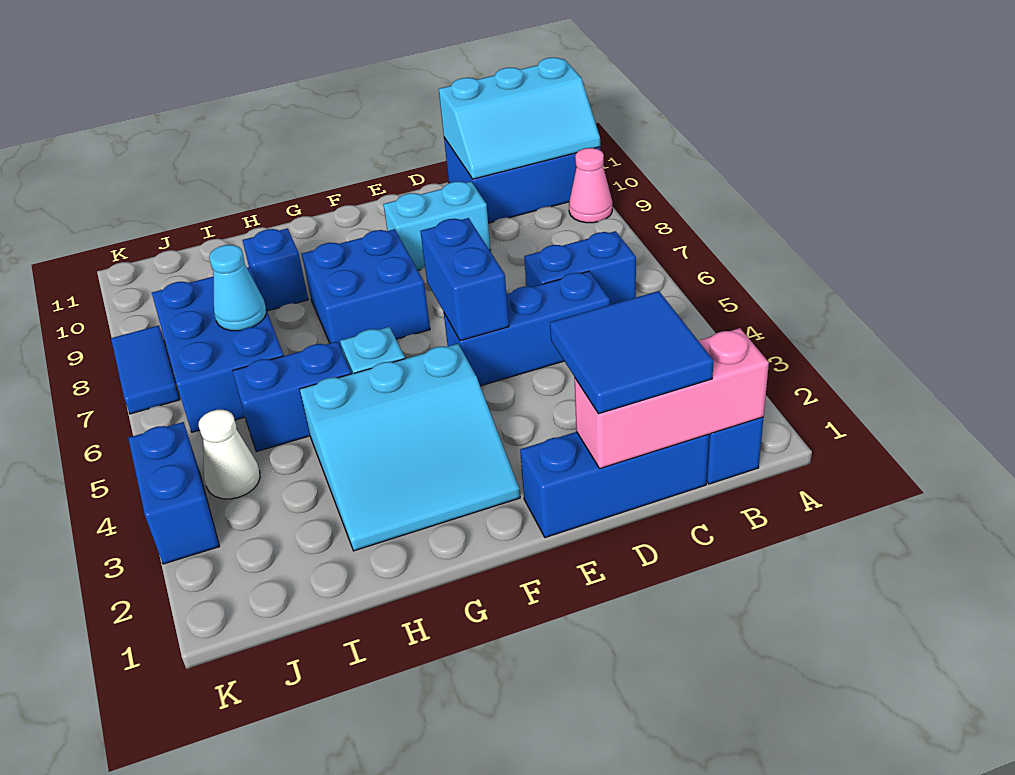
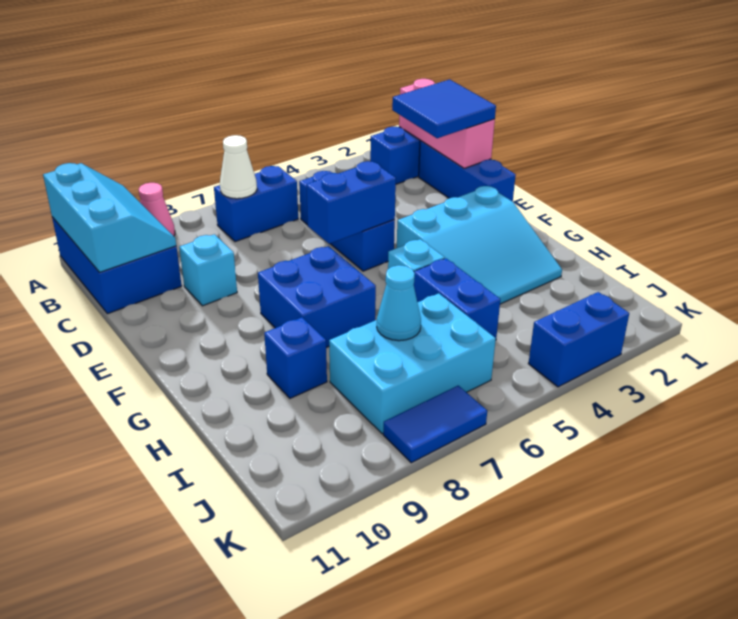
blue brick B6:C6 level 1 -> blue brick B6:B7 level 1
cyan brick D9:E9 level 1 -> cyan brick D9 level 1
cyan slope F2:H4 level 1 top 4 -> cyan slope F2:H4 level 1 top F
blue brick I6:J8 level 1 -> cyan brick I6:J8 level 1
white cone J4 level 1 -> white cone B7 level 2

